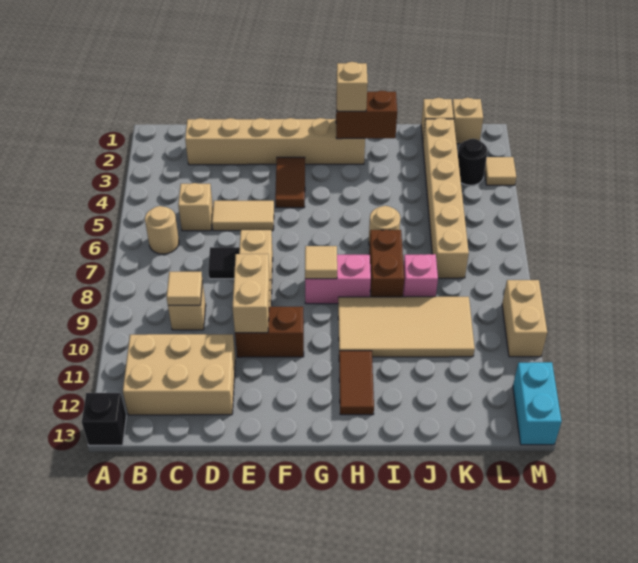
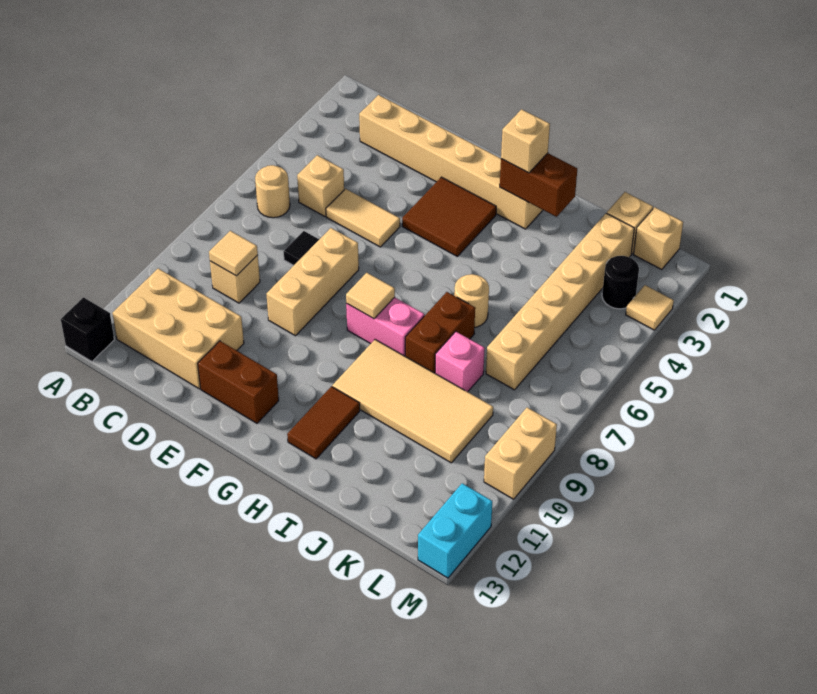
tan brick E9:E10 level 2 -> none
brown brick E10:F10 level 1 -> brown brick E12:F12 level 1
brown tile F3:F4 level 1 -> brown tile F3:G4 level 1

